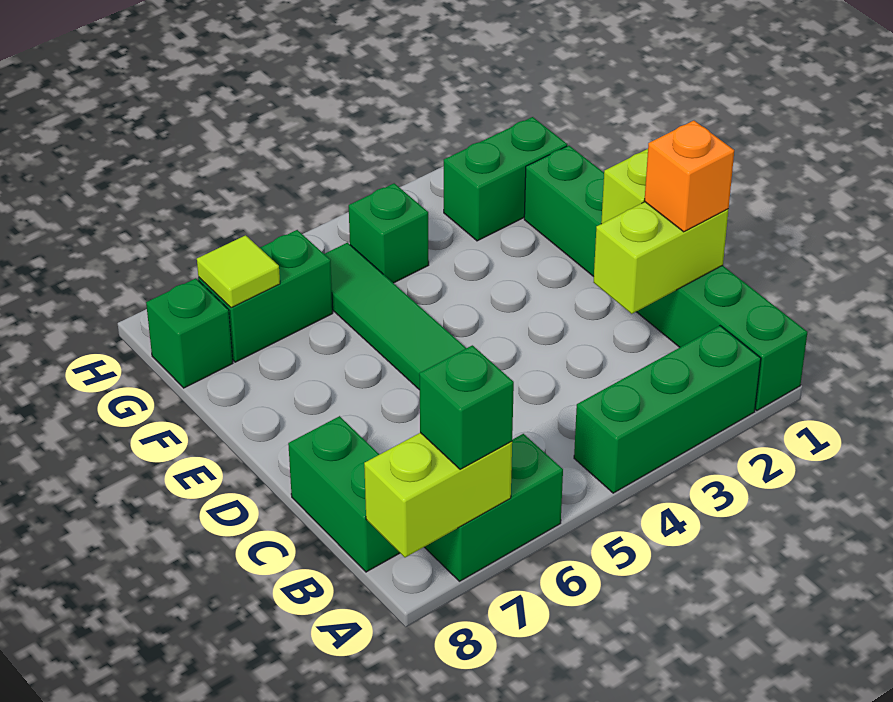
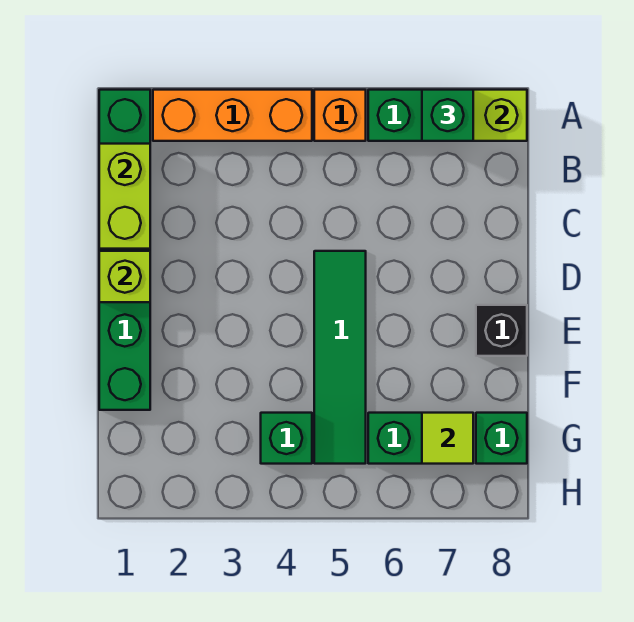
green brick A2:A4 level 1 -> orange brick A2:A4 level 1
green brick B8:C8 level 1 -> none
lime brick C1:C2 level 2 -> lime brick B1:C1 level 2
orange brick C1 level 3 -> orange brick A5 level 1
none -> black brick E8 level 1
green brick G1:G2 level 1 -> none

